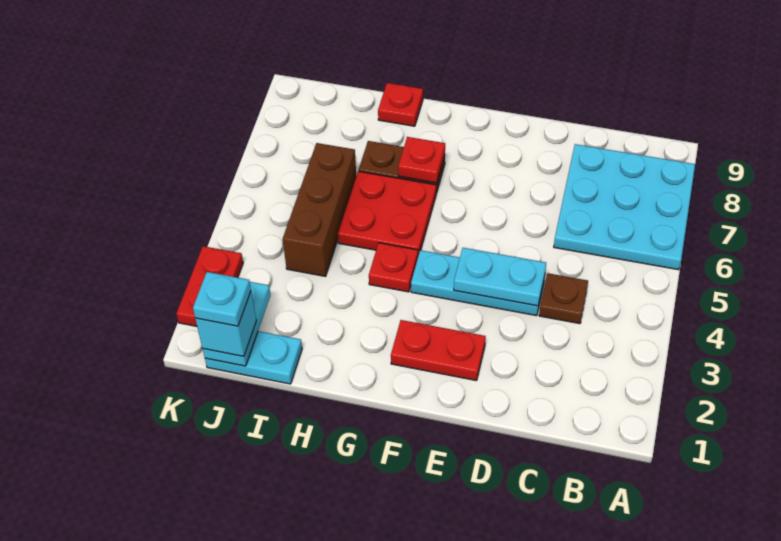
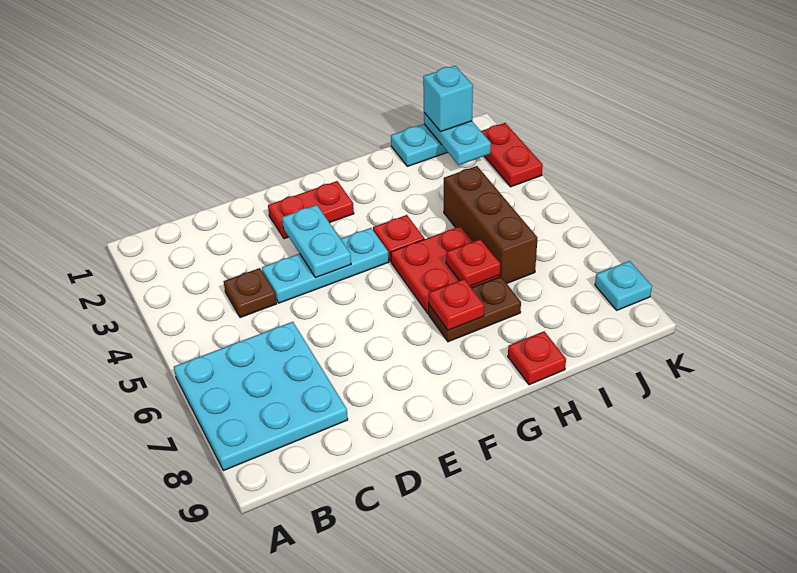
cyan plate D4:E4 level 2 -> cyan plate E3:E4 level 2
none -> red plate H6 level 2
cyan plate J1 level 4 -> cyan plate K8 level 1

